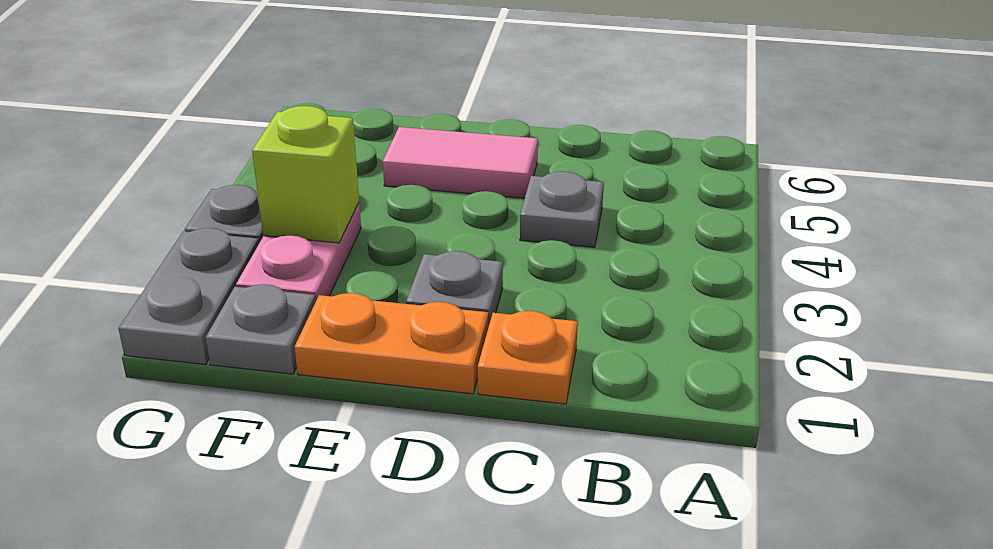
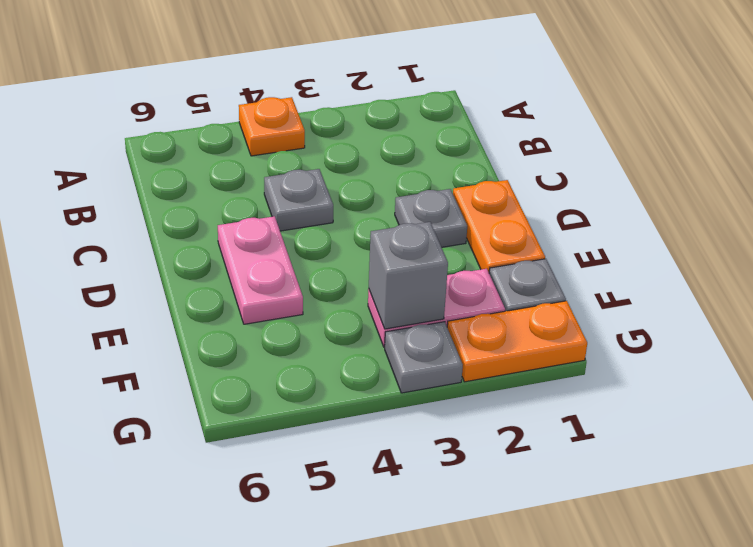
orange plate C1 level 1 -> orange plate A4 level 1
pink tile D5:E5 level 1 -> pink plate D5:E5 level 1
lime brick F3 level 2 -> grey brick F3 level 2
grey plate G1:G2 level 1 -> orange plate G1:G2 level 1

